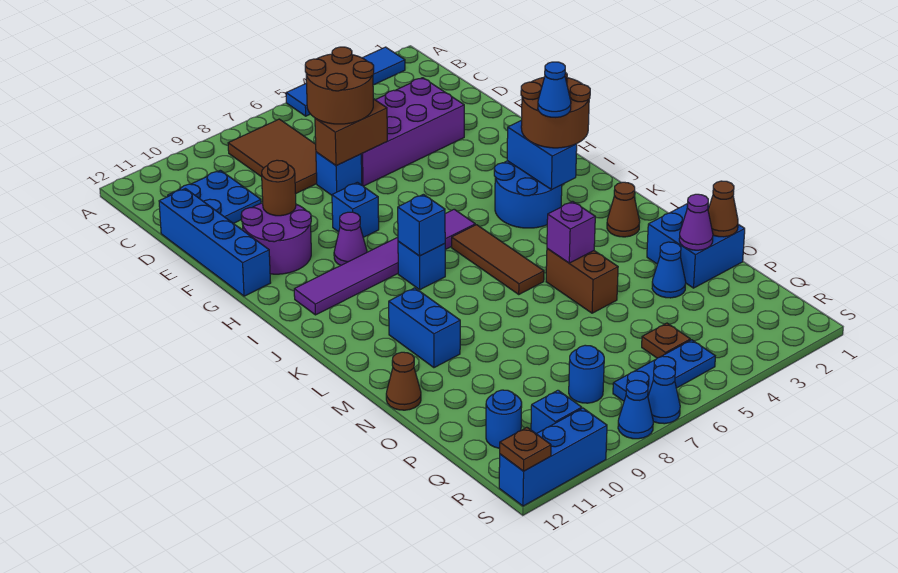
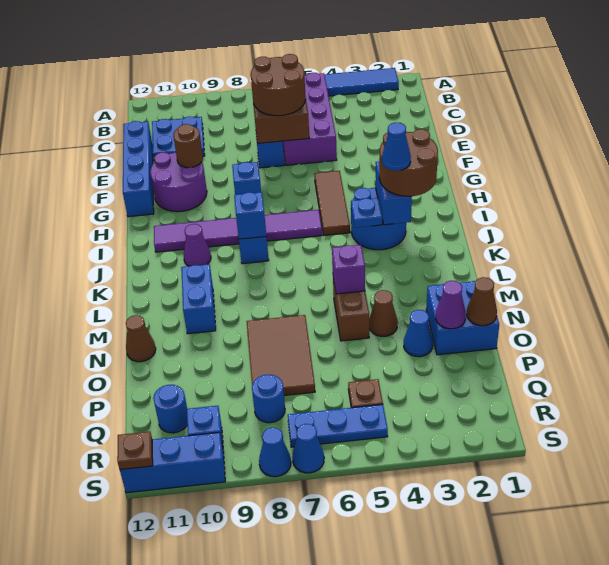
brown tile B7:D8 level 1 -> brown tile N7:P8 level 1
purple brick D3:E6 level 1 -> purple brick B5:E6 level 1
purple cone H9 level 1 -> purple cone J10 level 1
none -> blue plate J4 level 2
brown tile J6:L6 level 1 -> brown tile G5:I5 level 1
brown cone L2 level 1 -> brown cone N4 level 1

